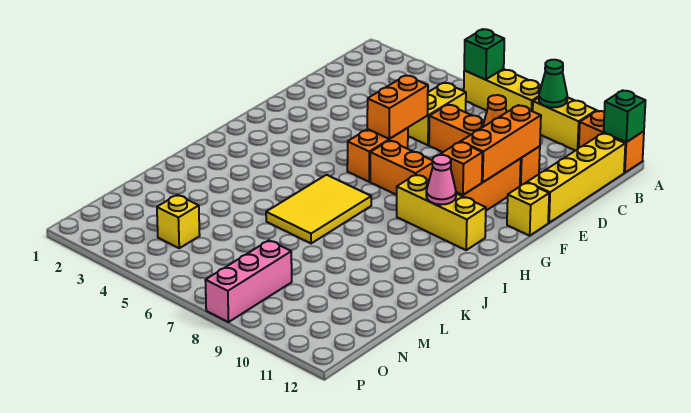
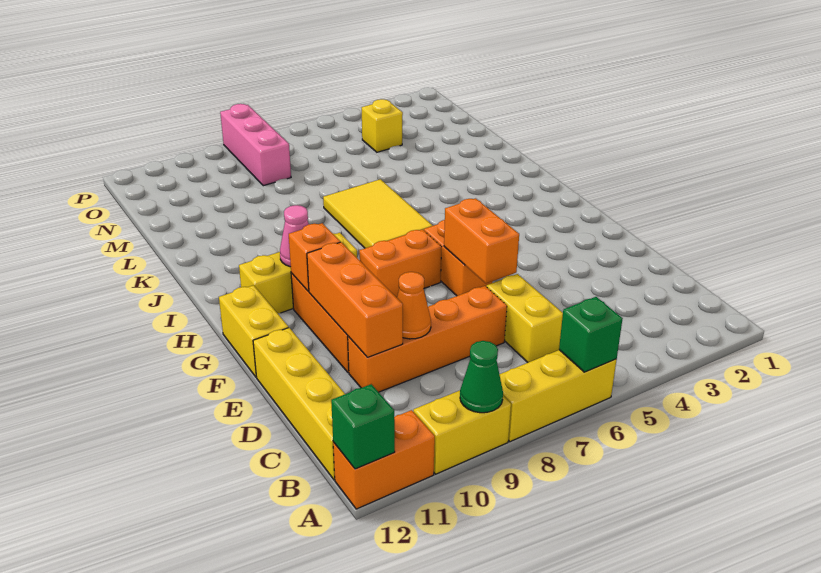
yellow brick F12 level 1 -> yellow brick F12:G12 level 1

